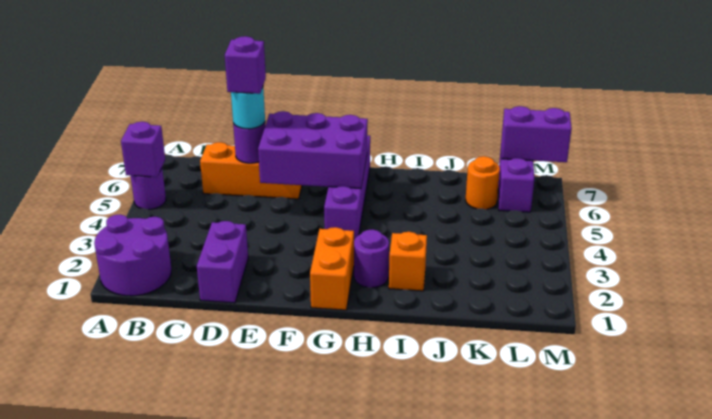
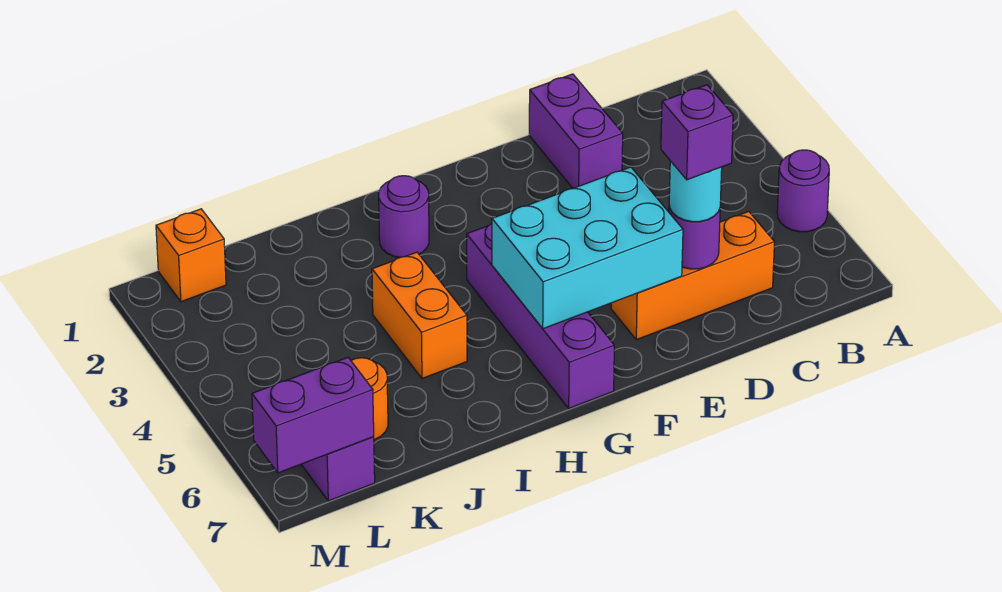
purple round brick A1:B2 level 1 -> none
purple brick A5 level 2 -> none
purple brick E5:G6 level 2 -> cyan brick E5:G6 level 2
orange brick G1:G2 level 1 -> orange brick I4:I5 level 1
orange brick I2 level 1 -> orange brick L1 level 1

